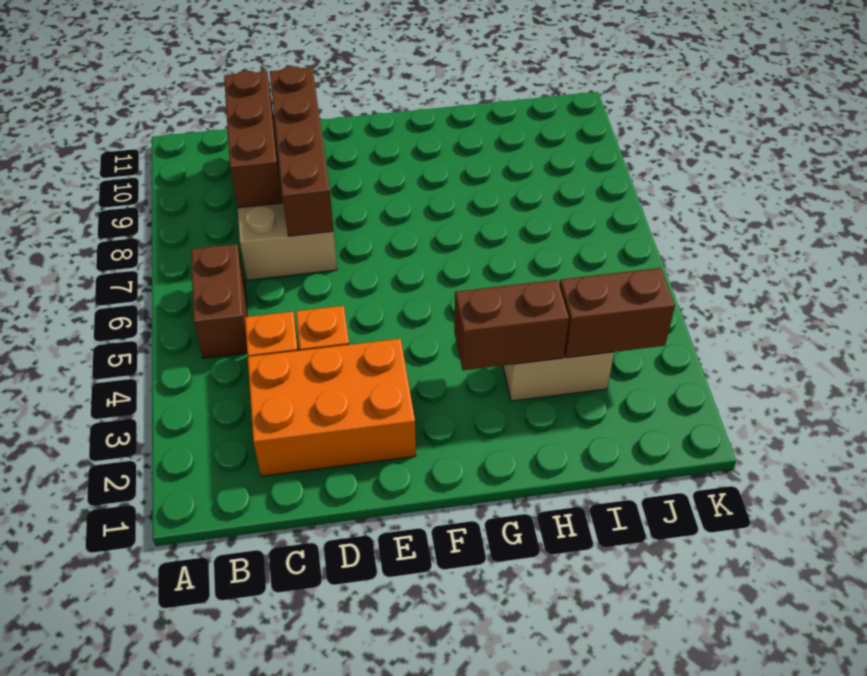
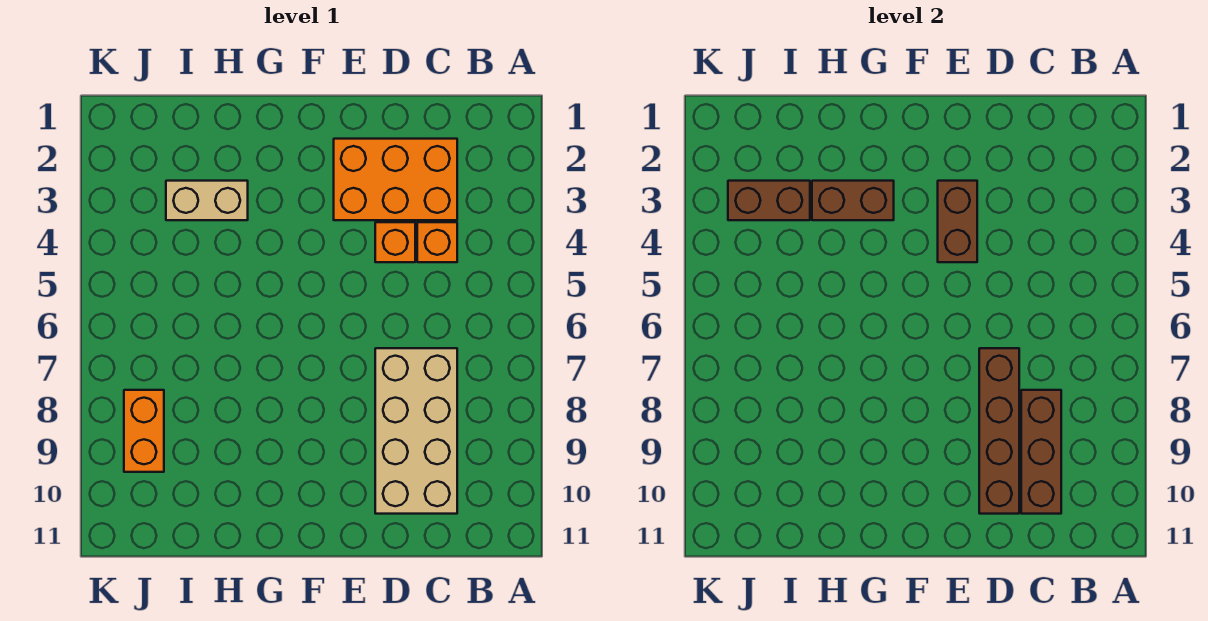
brown brick B5:B6 level 1 -> brown brick E3:E4 level 2
none -> orange brick J8:J9 level 1

